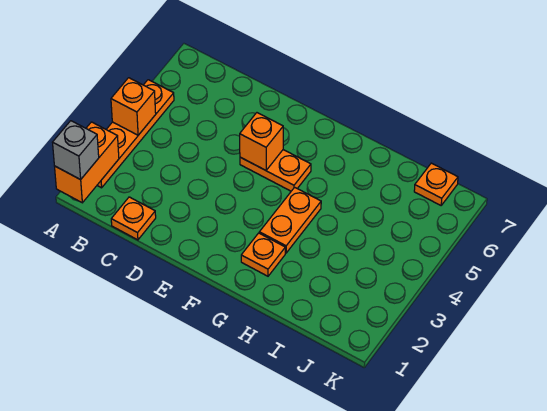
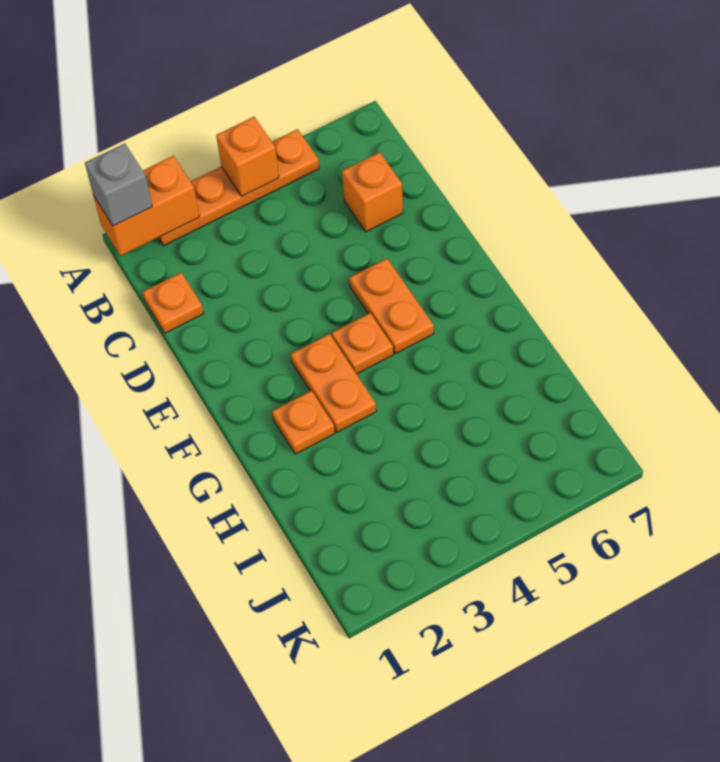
orange brick E5 level 2 -> orange brick C6 level 1
orange plate G3:G4 level 1 -> orange plate F3:G3 level 1
orange plate J7 level 1 -> orange plate F4 level 1

